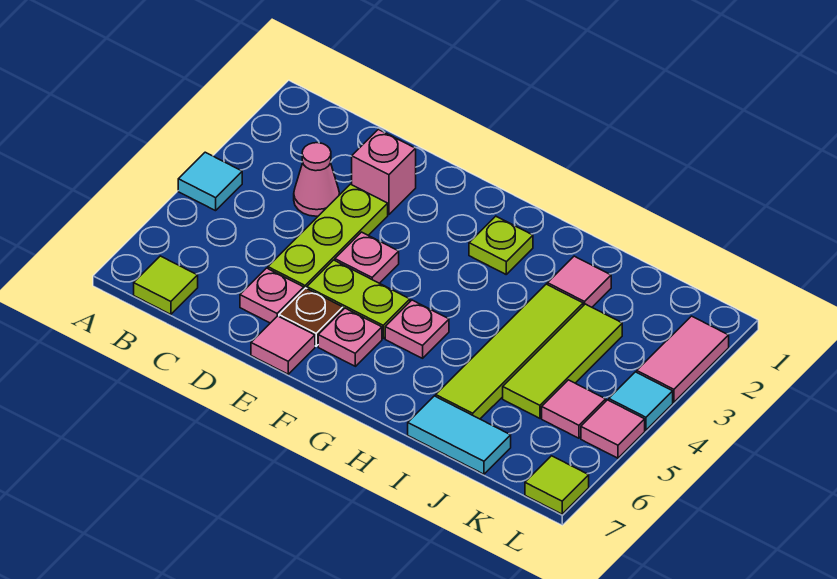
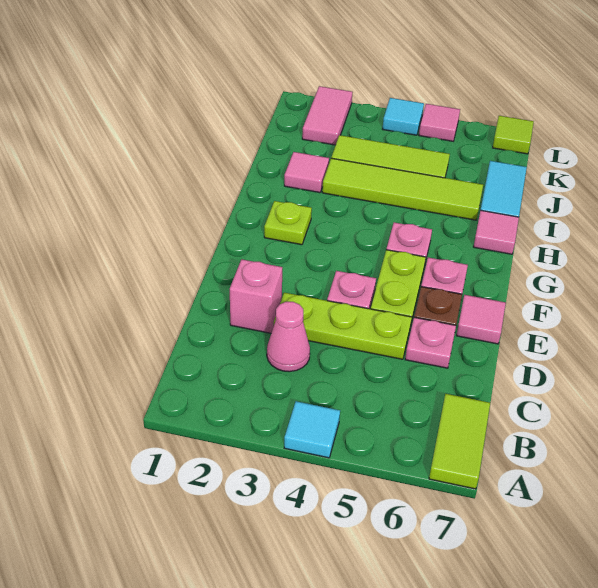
lime tile B7 level 1 -> lime tile A7:B7 level 1
pink tile K5 level 1 -> pink tile H7 level 1
pink tile L2:L3 level 1 -> pink tile K2:L2 level 1

